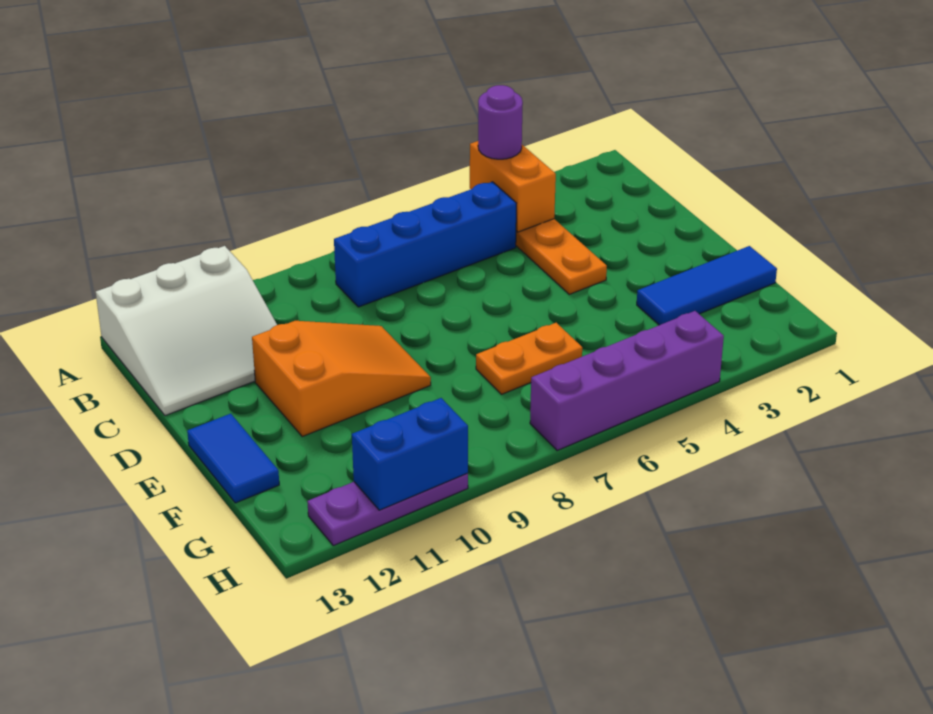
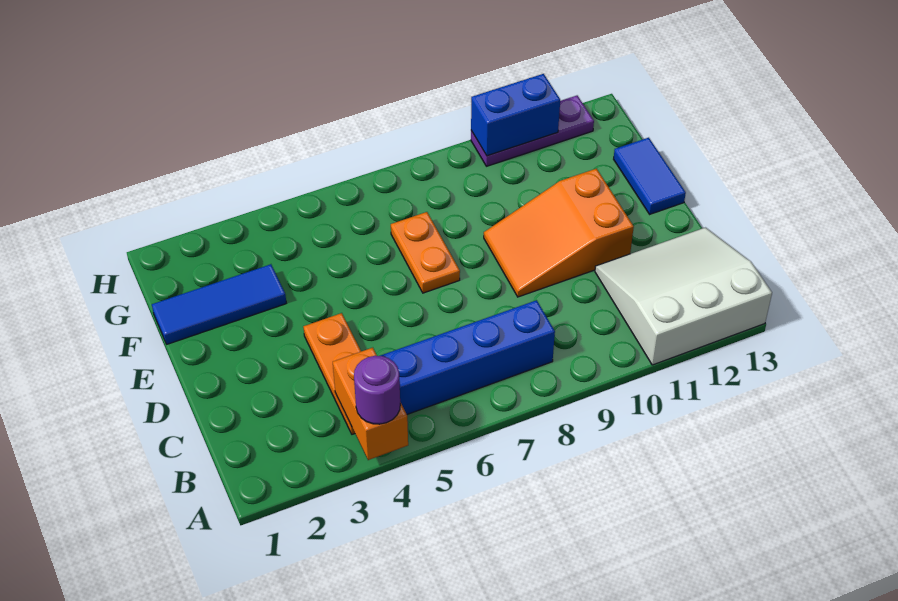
orange plate F6:F7 level 1 -> orange plate E7:F7 level 1
purple brick H4:H7 level 1 -> none

